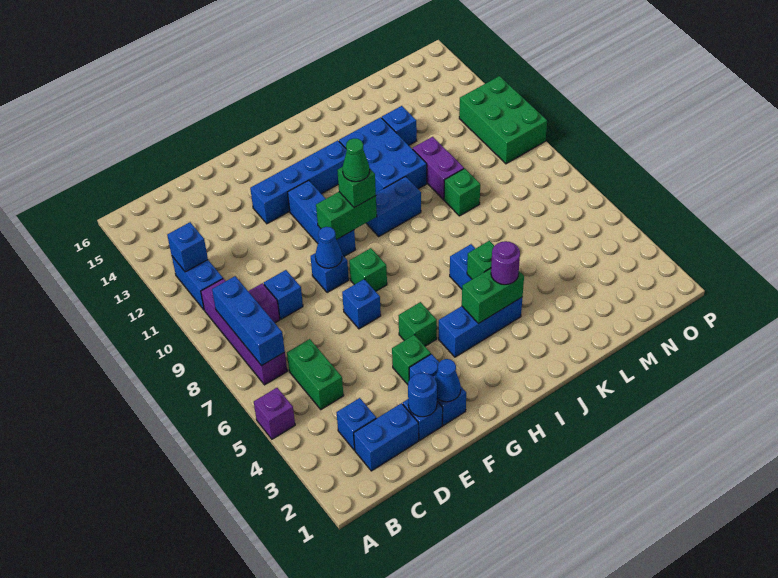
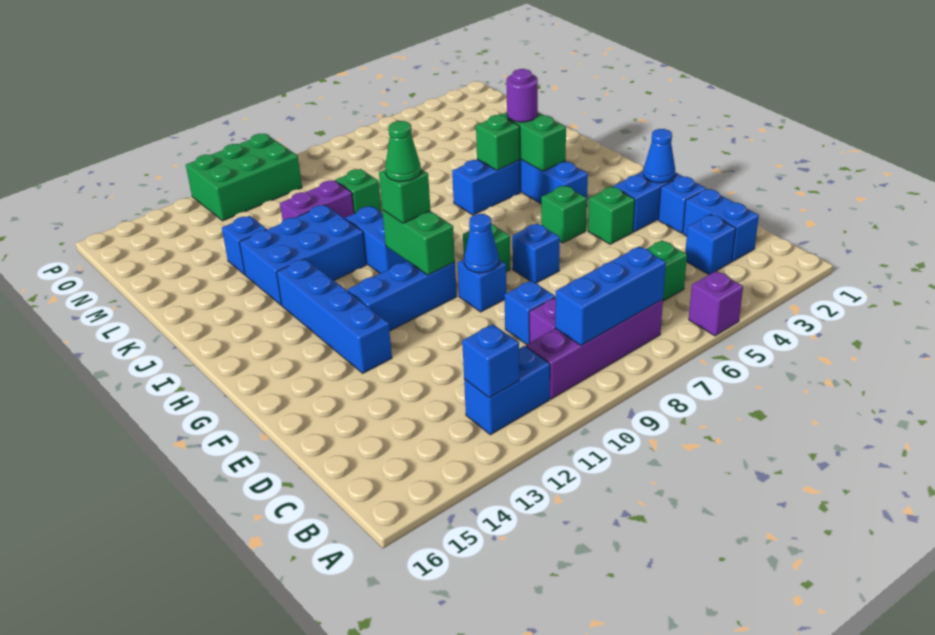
blue round brick E2 level 2 -> none

